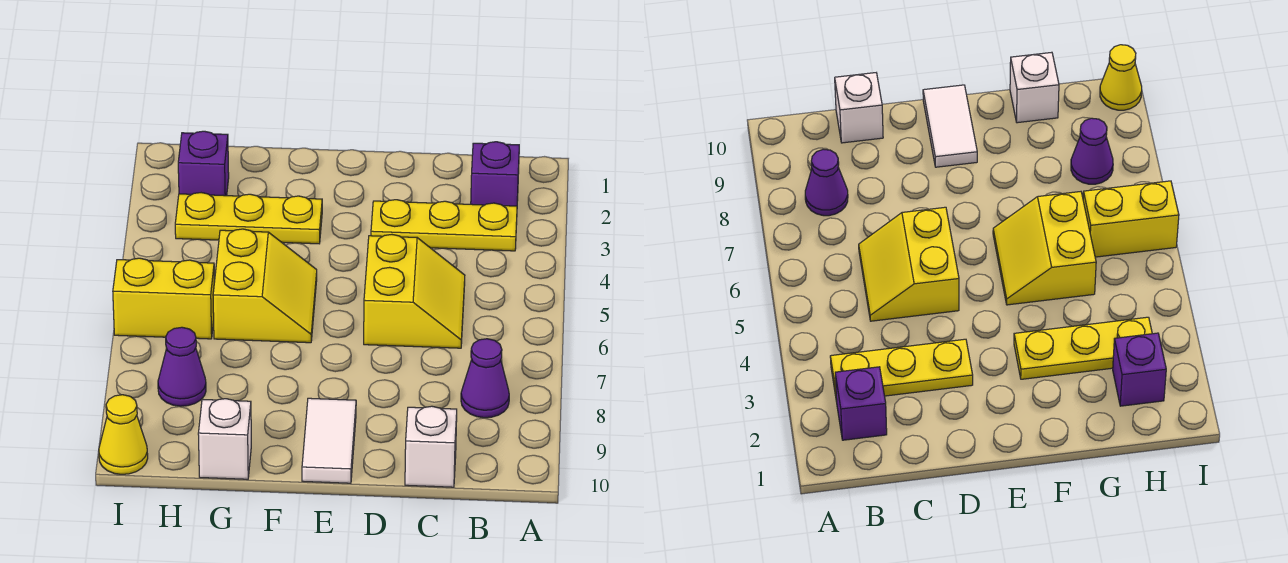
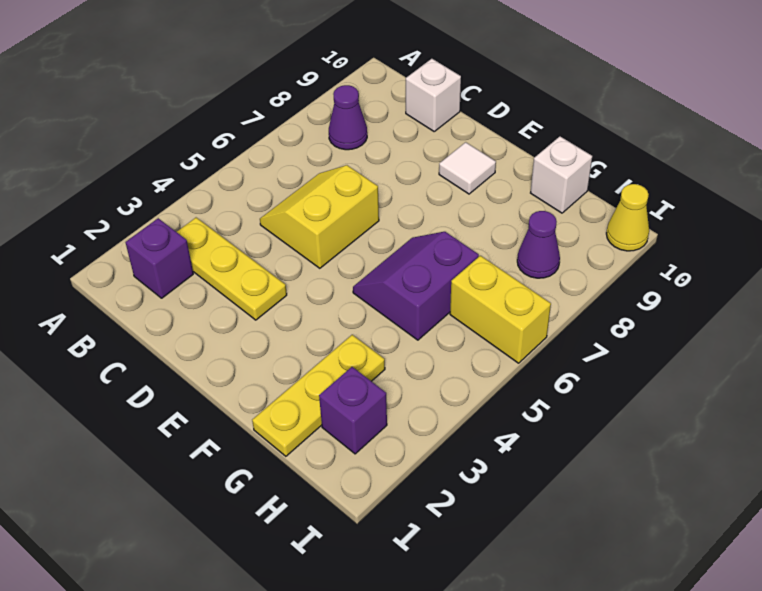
white tile E9:E10 level 1 -> white tile E9 level 1
yellow plate F3:H3 level 1 -> yellow plate G1:G3 level 1
yellow slope F5:G6 level 1 top G -> purple slope F5:G6 level 1 top G

